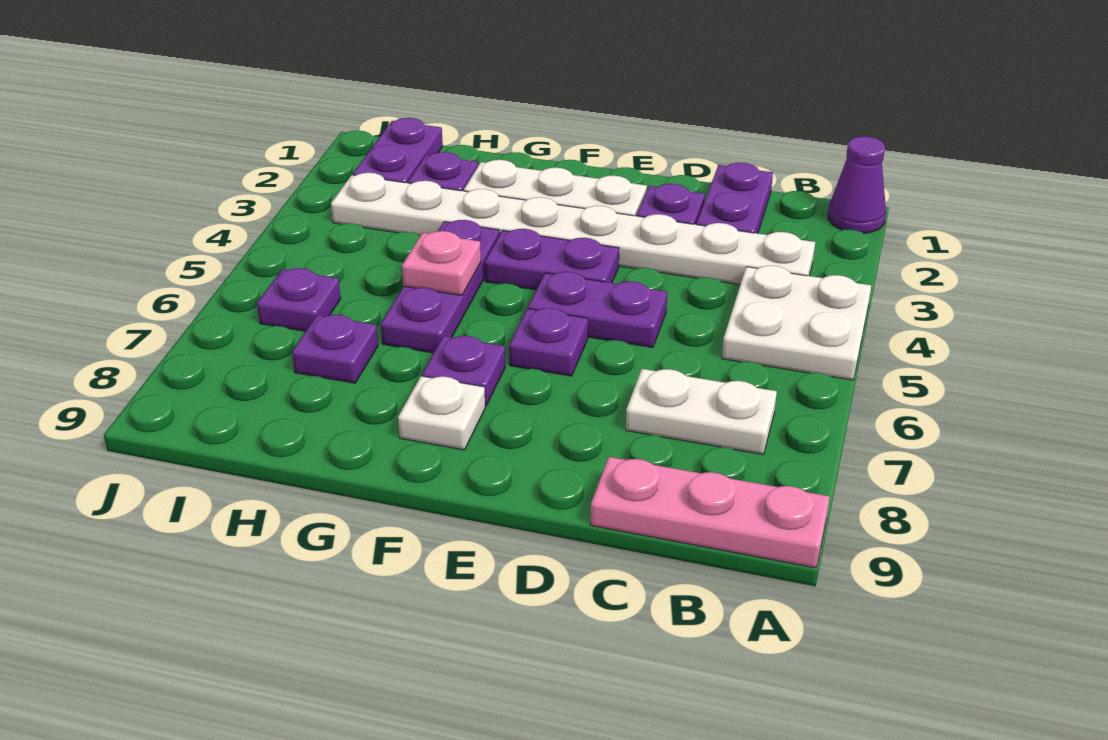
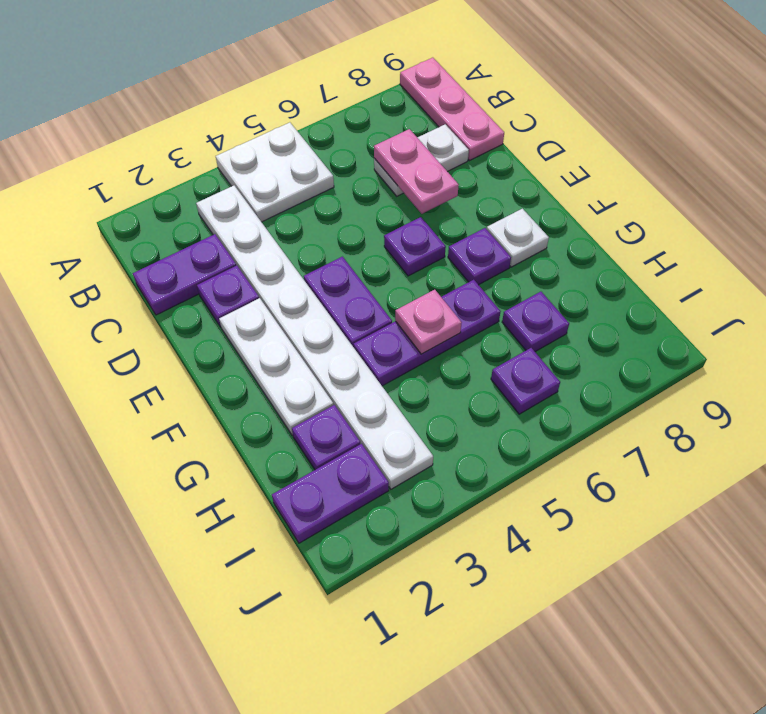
purple cone A1 level 1 -> none
white plate B7:C7 level 1 -> white plate C7:C8 level 1
none -> pink plate C7:D7 level 2
purple plate D5:E5 level 1 -> none

